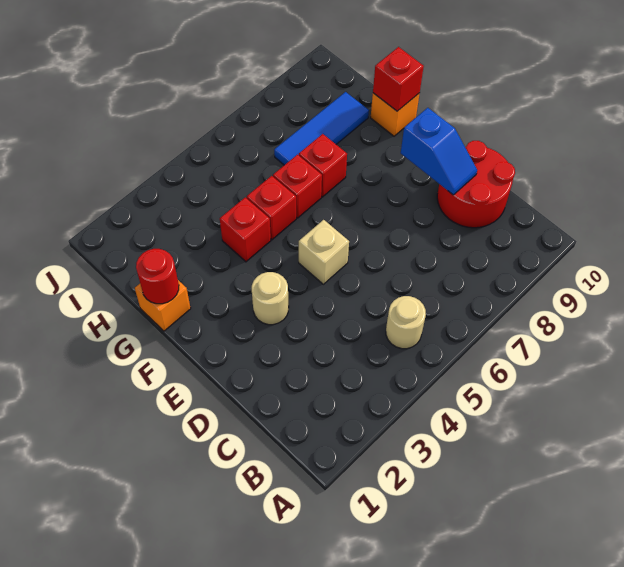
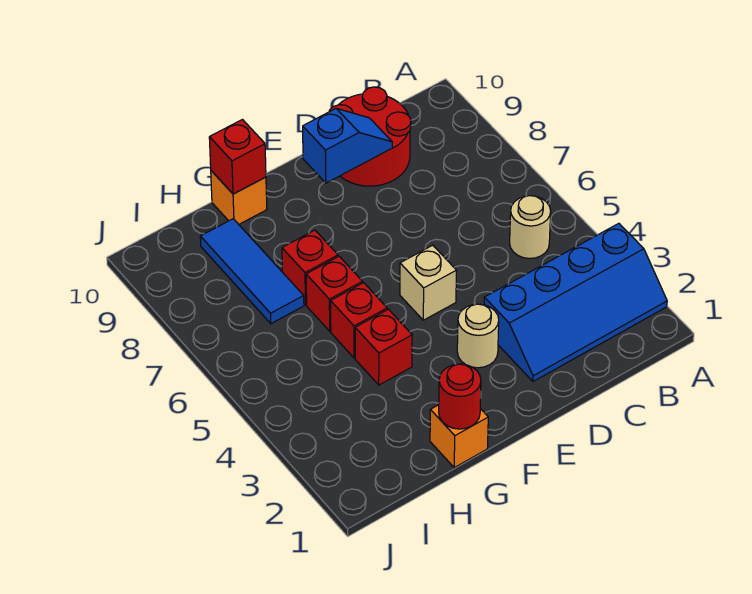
none -> blue slope A2:D3 level 1 top 3

